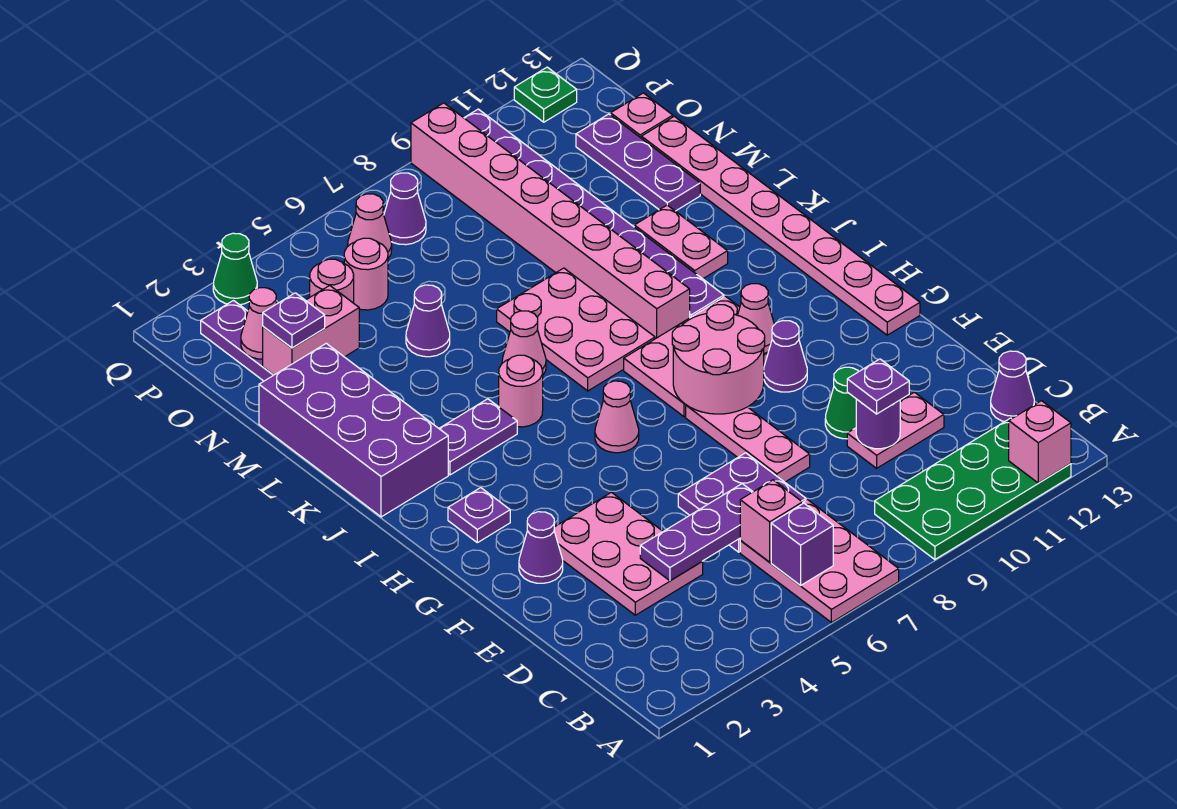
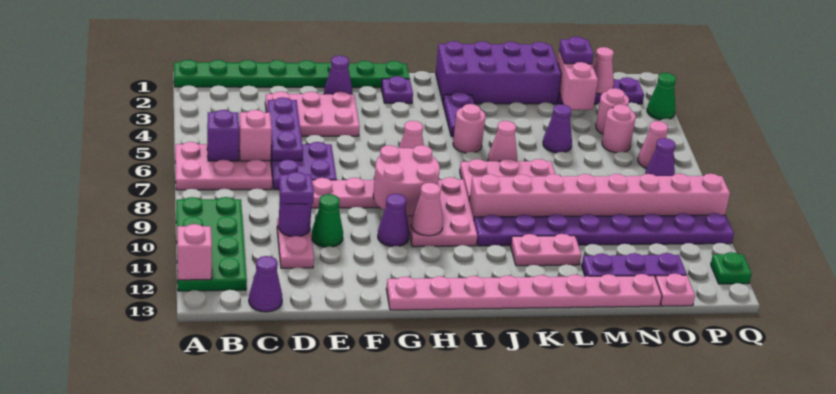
none -> green plate A1:H1 level 1

